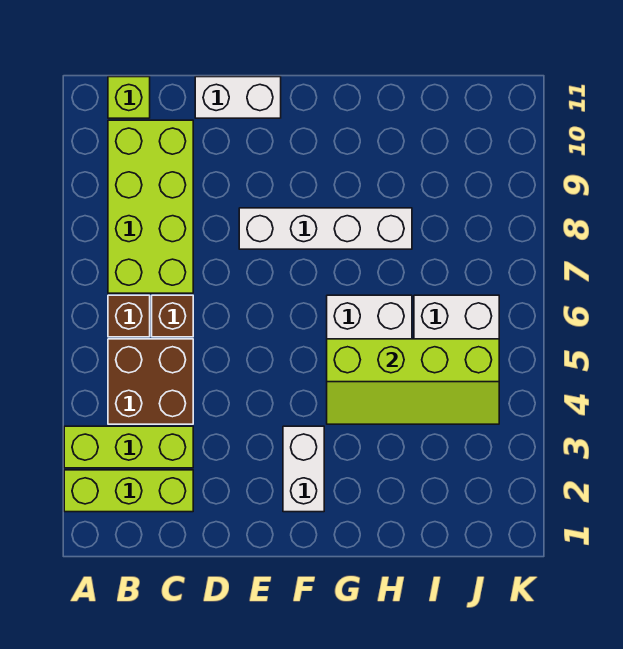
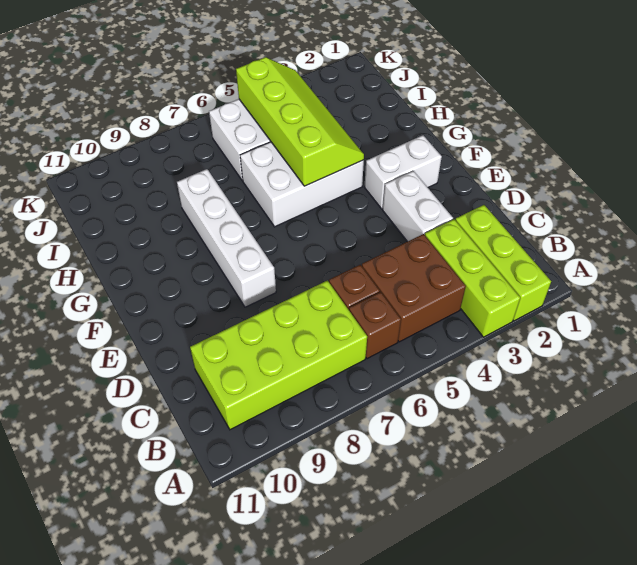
lime brick B11 level 1 -> none
white brick D11:E11 level 1 -> white brick D3:E3 level 1

